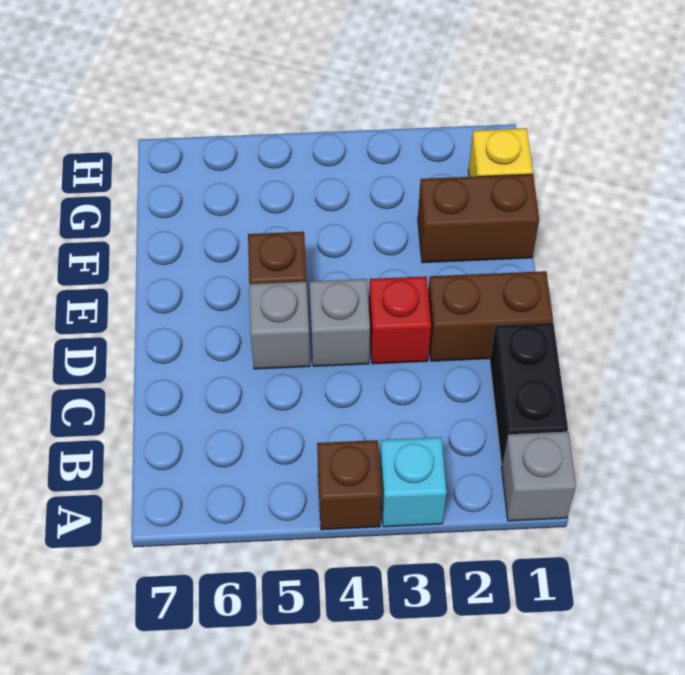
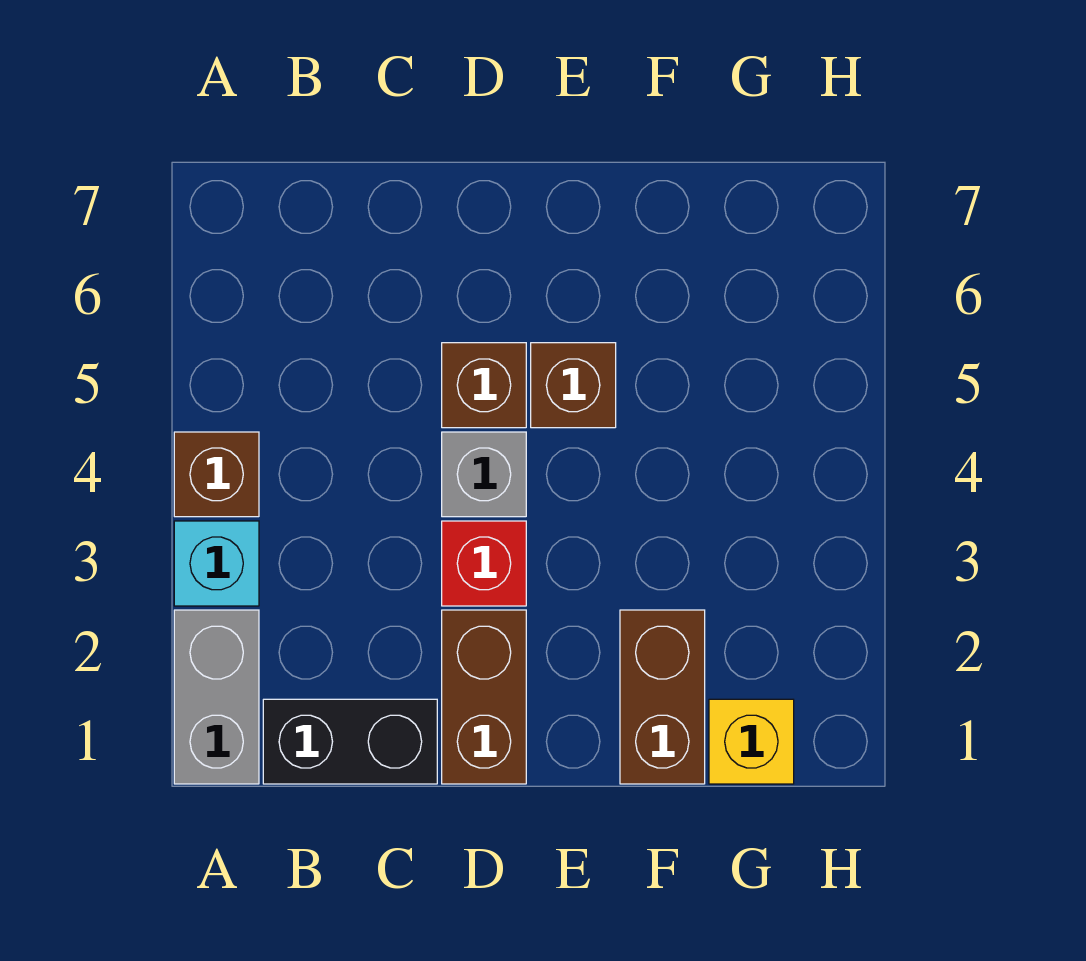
grey brick A1 level 1 -> grey brick A1:A2 level 1
grey brick D5 level 1 -> brown brick D5 level 1

